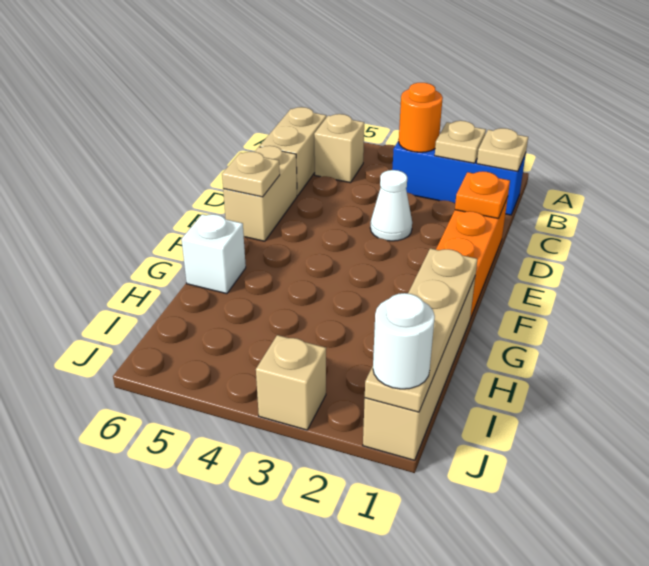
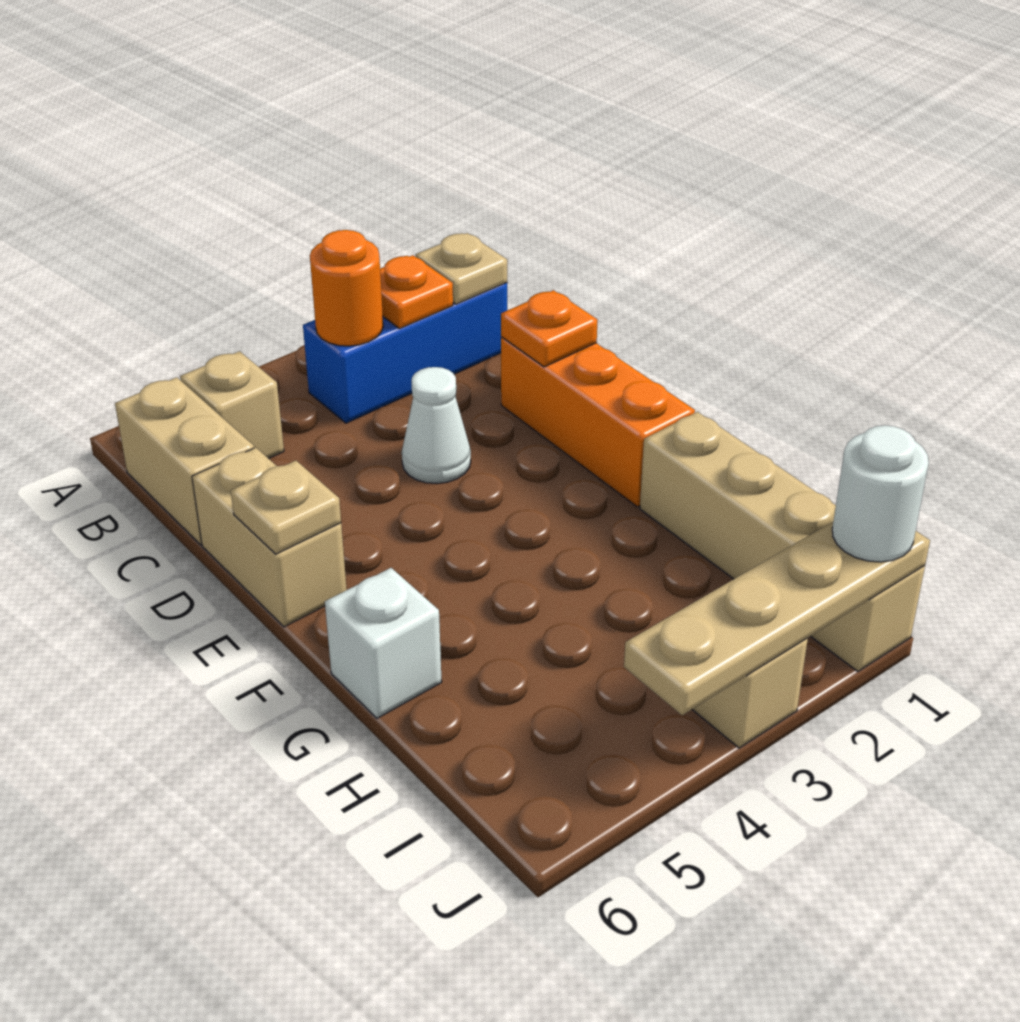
tan plate B2 level 2 -> orange plate B2 level 2
tan plate G1:J1 level 2 -> tan plate J1:J4 level 2

